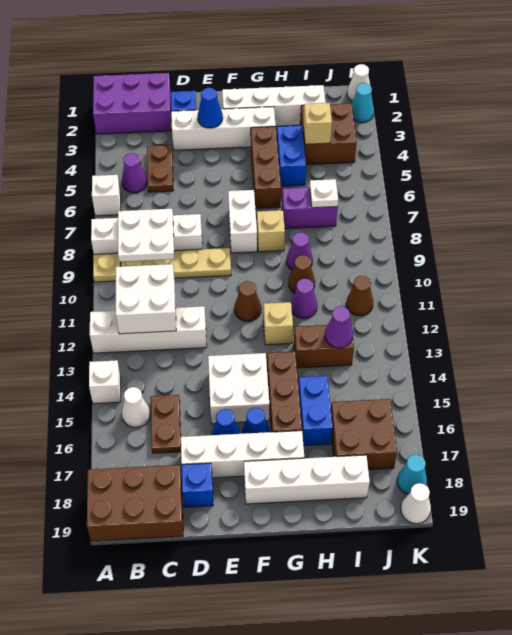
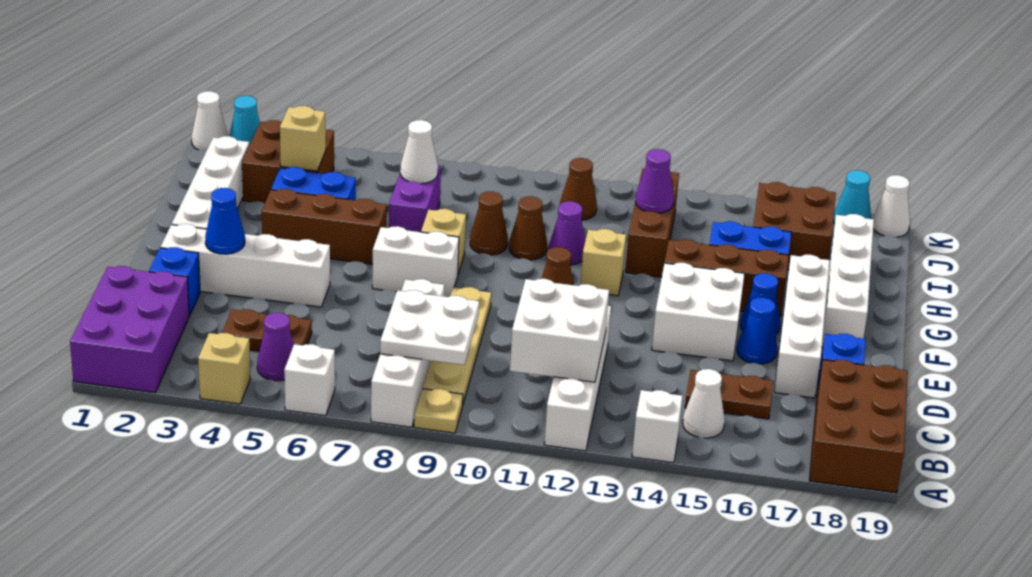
none -> tan brick A4 level 1
white brick D3:G3 level 1 -> white brick E2:E5 level 1
purple cone H9 level 1 -> brown cone H9 level 1
brown brick H13:I13 level 1 -> brown brick H13:J13 level 1
white plate I7 level 2 -> white cone I7 level 2

